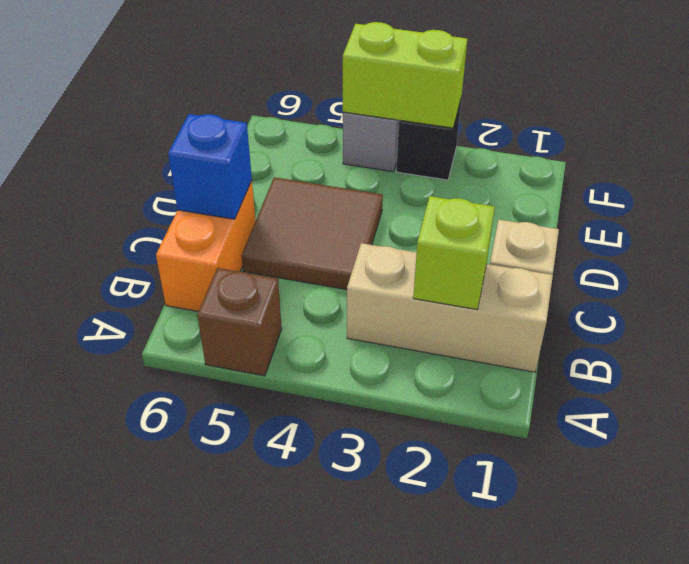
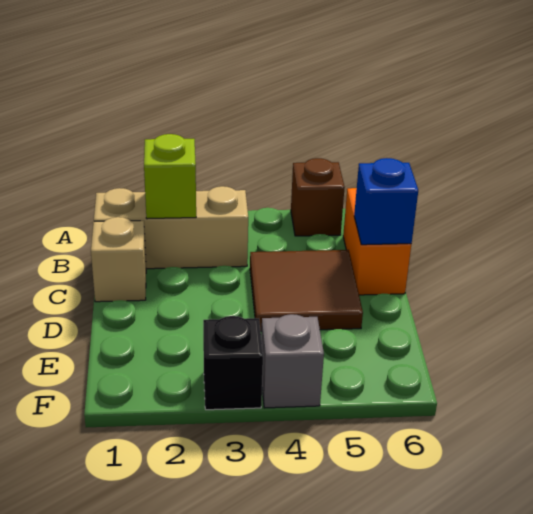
lime brick F3:F4 level 2 -> none

